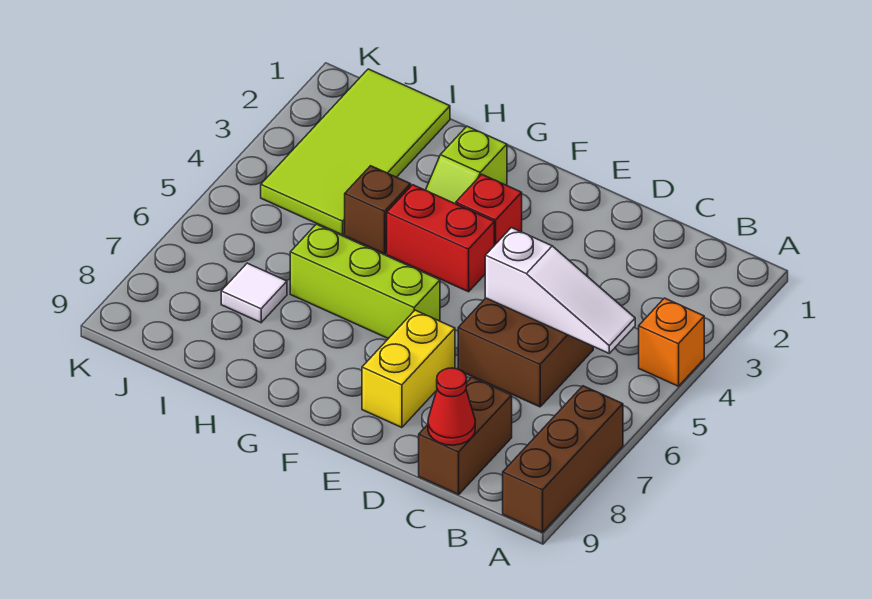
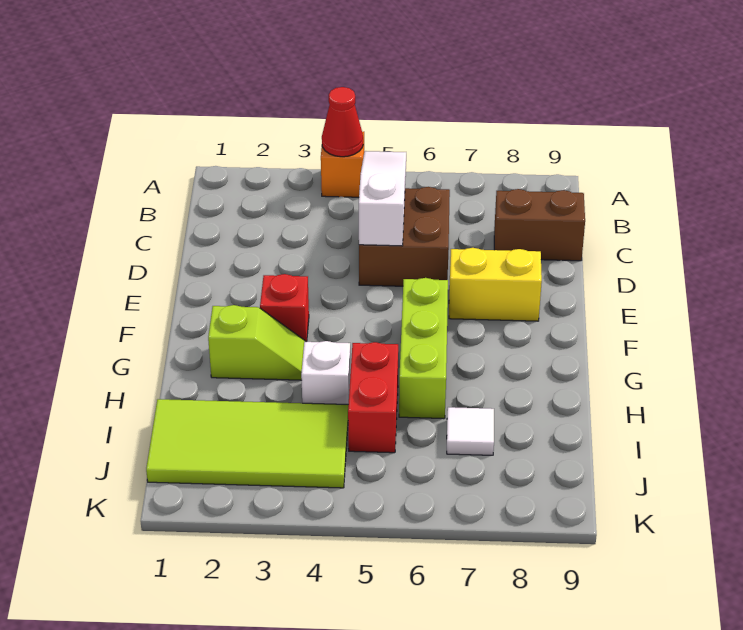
brown brick A7:A9 level 1 -> none
red cone C9 level 2 -> red cone A4 level 2
red brick F4:G4 level 1 -> red brick H5:I5 level 1
brown brick H4 level 1 -> white brick H4 level 1

